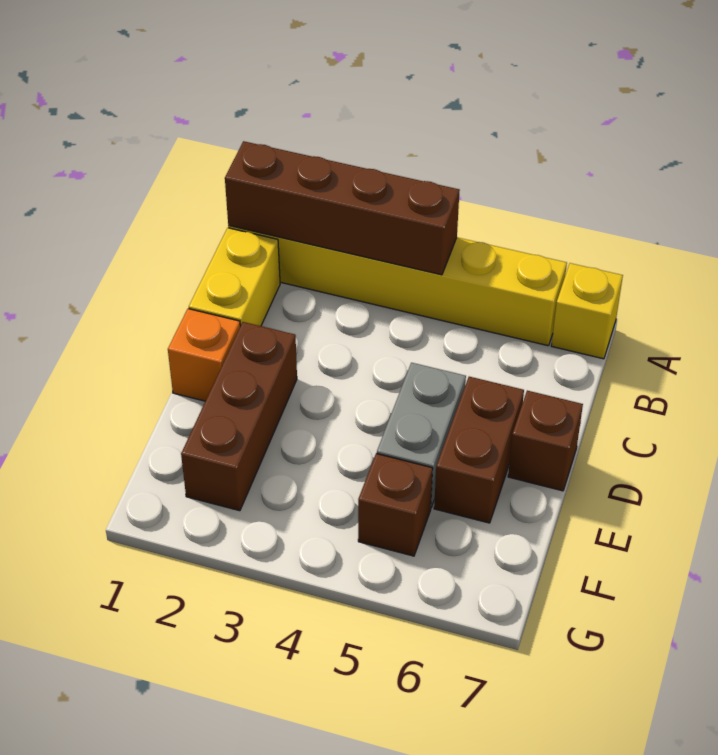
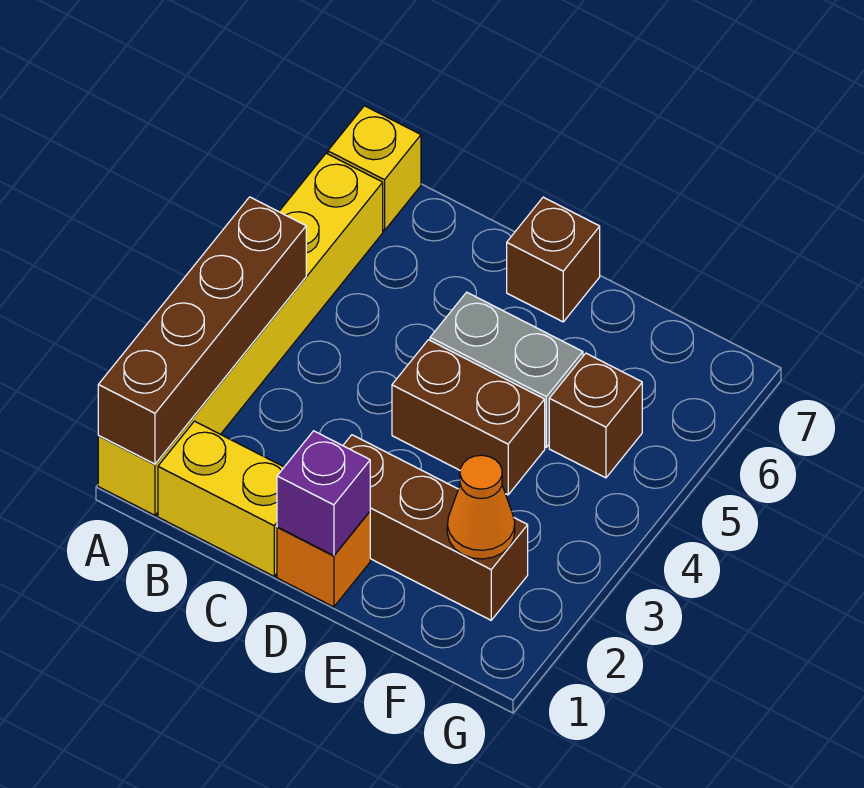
none -> purple brick D1 level 2
brown brick D6:E6 level 1 -> brown brick D4:E4 level 1
none -> orange cone F2 level 2

